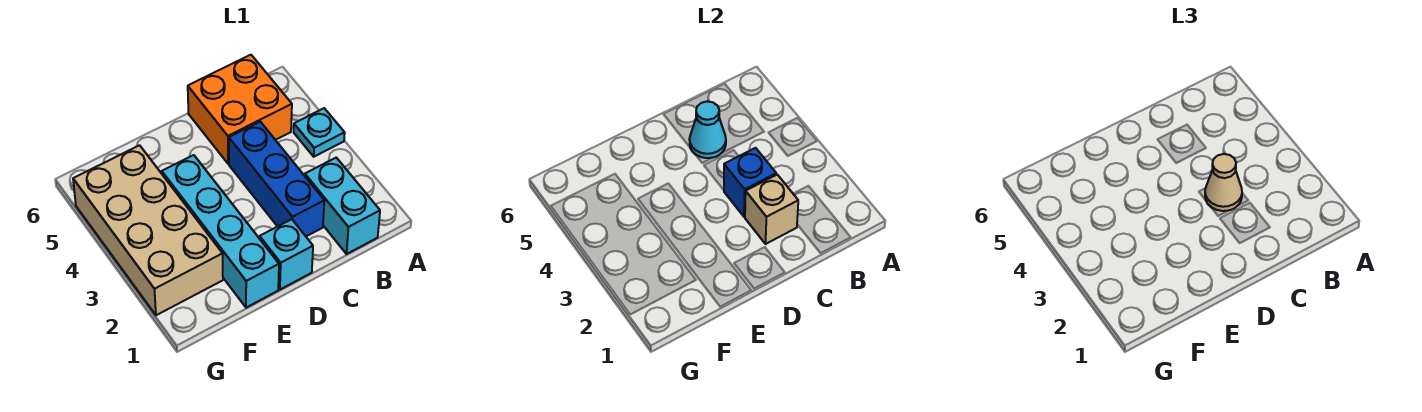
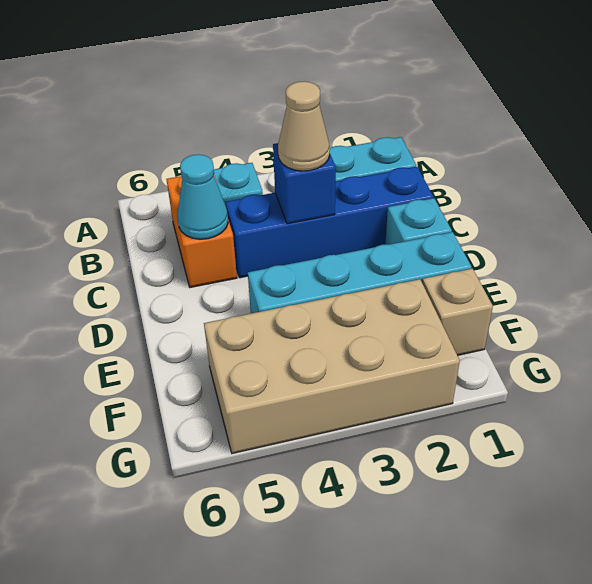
orange brick B5:C6 level 1 -> orange brick B5:C5 level 1
blue brick C2:C4 level 1 -> blue brick C1:C4 level 1
tan brick C2 level 2 -> tan brick F1 level 1

